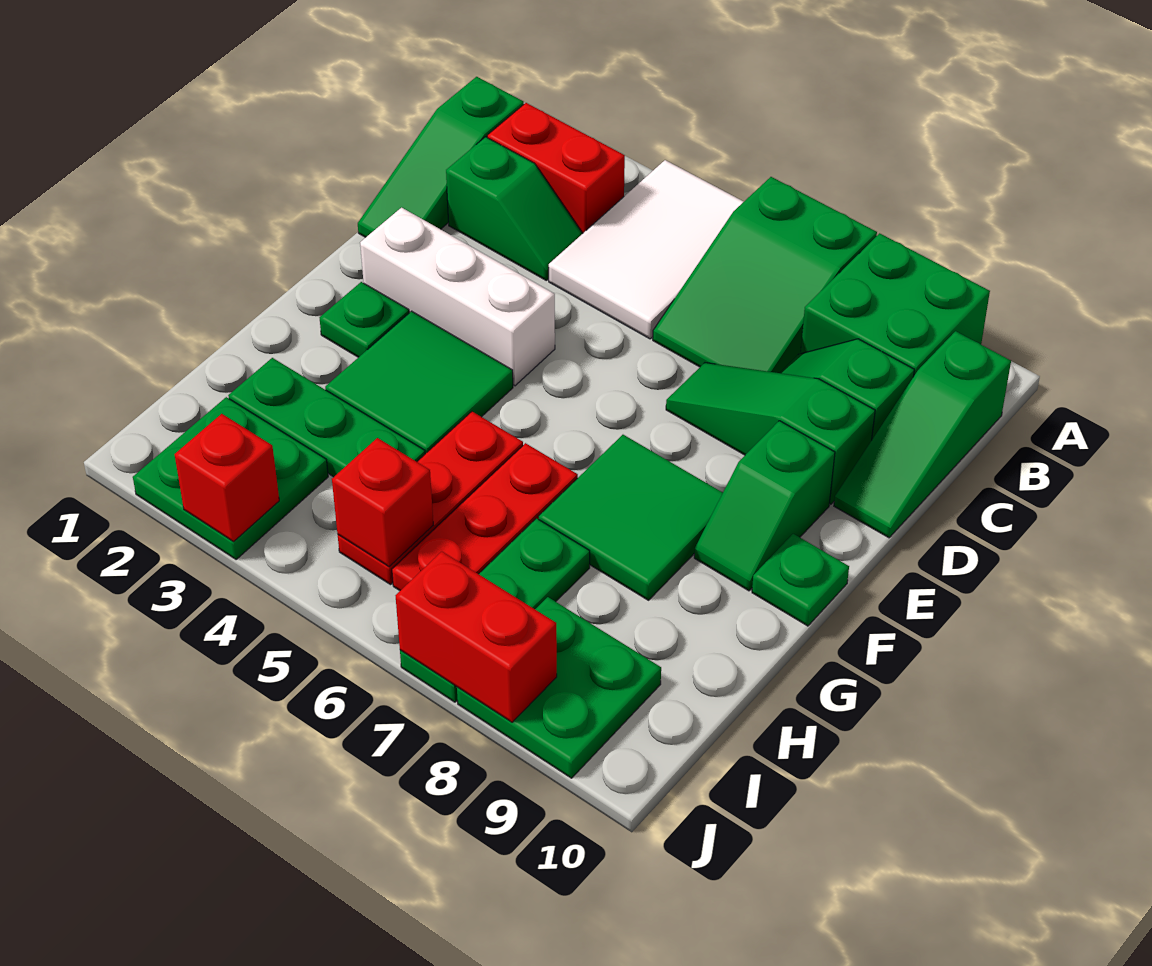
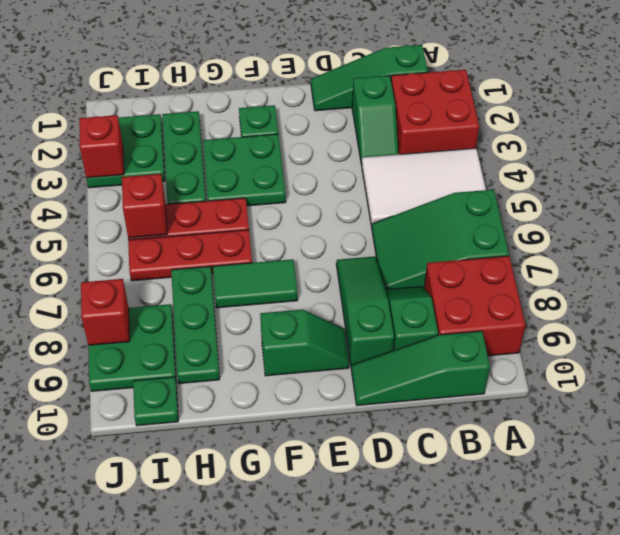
green brick A8:B9 level 1 -> red brick A8:B9 level 1
red brick B2:B3 level 1 -> red brick A2:B3 level 1
white brick E2:E4 level 1 -> none
green slope E9:F9 level 1 top E -> green slope E9:F9 level 1 top F
green tile F3:G4 level 1 -> green plate F3:G4 level 1
green tile F7:G8 level 1 -> green tile F7:G7 level 1
green plate F10 level 1 -> green plate I10 level 1
green plate H7:J7 level 1 -> green plate H7:H9 level 1
red brick J7:J8 level 2 -> red brick J8 level 2

